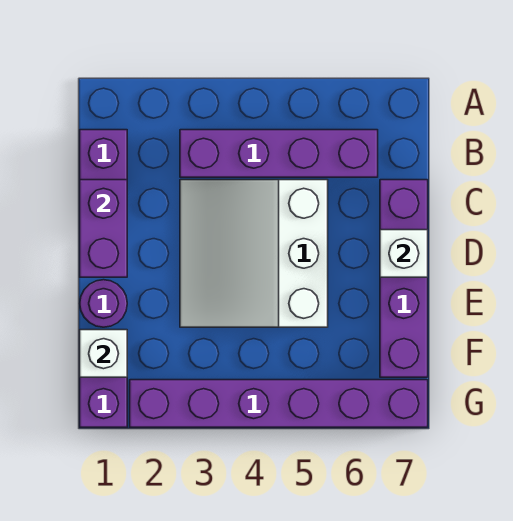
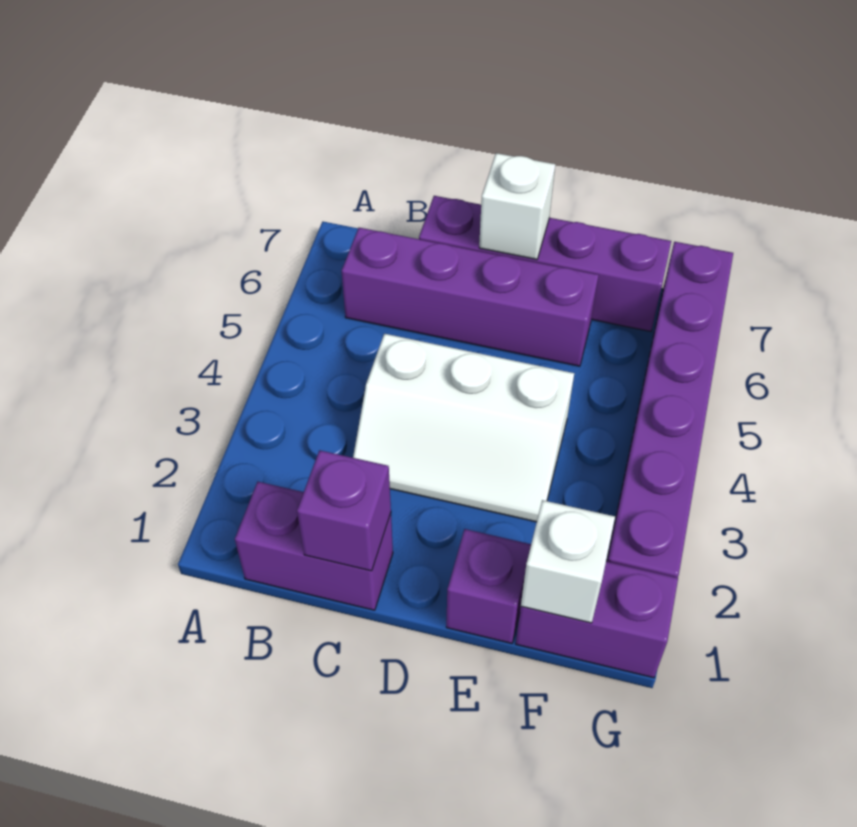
purple brick B3:B6 level 1 -> purple brick B6:E6 level 1
purple brick C1:D1 level 2 -> purple brick C1 level 2
white slope C3:E5 level 1 top 5 -> white slope C3:E4 level 1 top 4
purple round brick E1 level 1 -> purple brick E1 level 1

